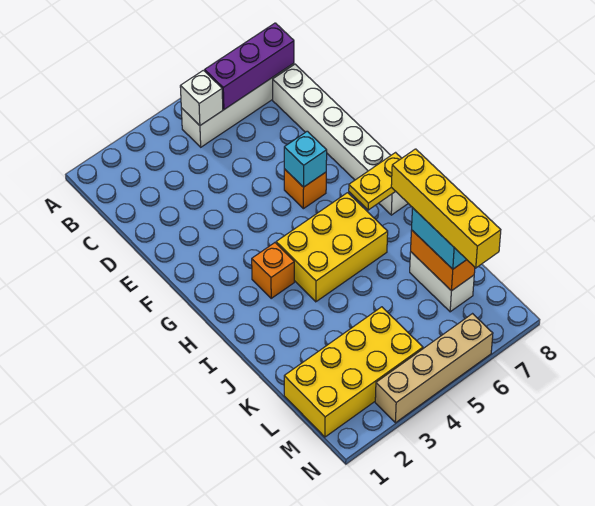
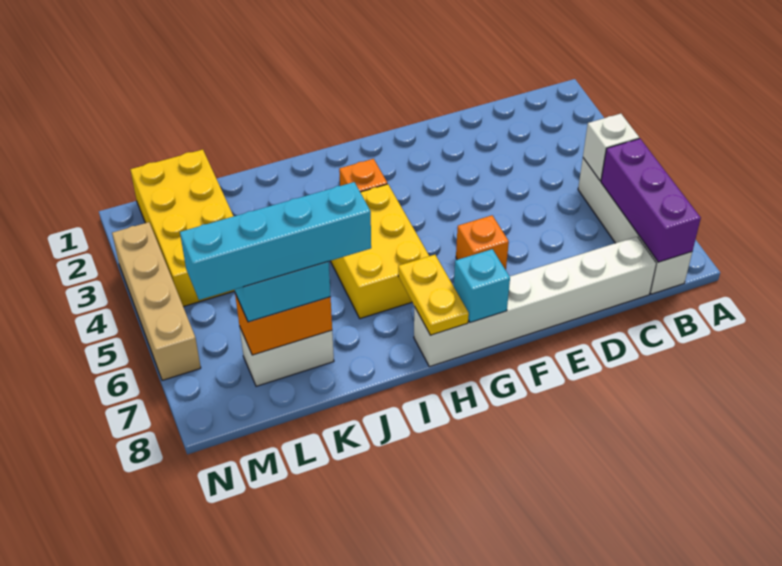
cyan brick F6 level 2 -> cyan brick G8 level 2
yellow brick J7:M7 level 4 -> cyan brick J7:M7 level 4

